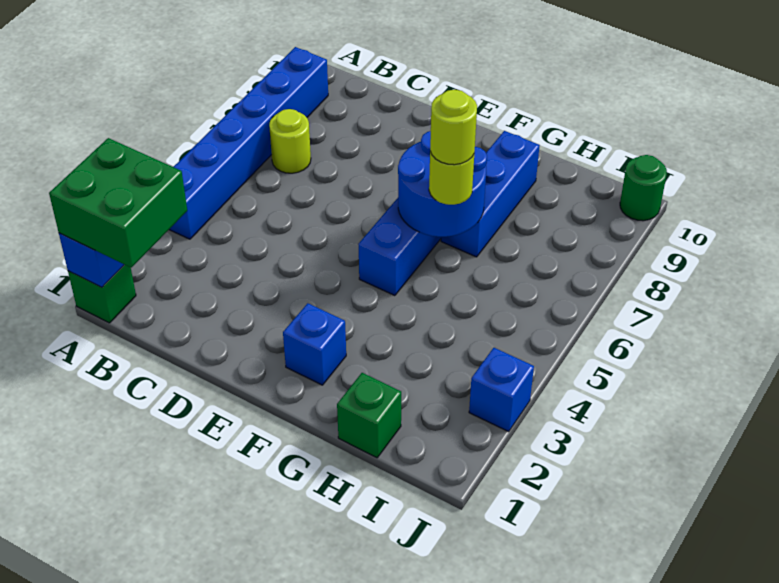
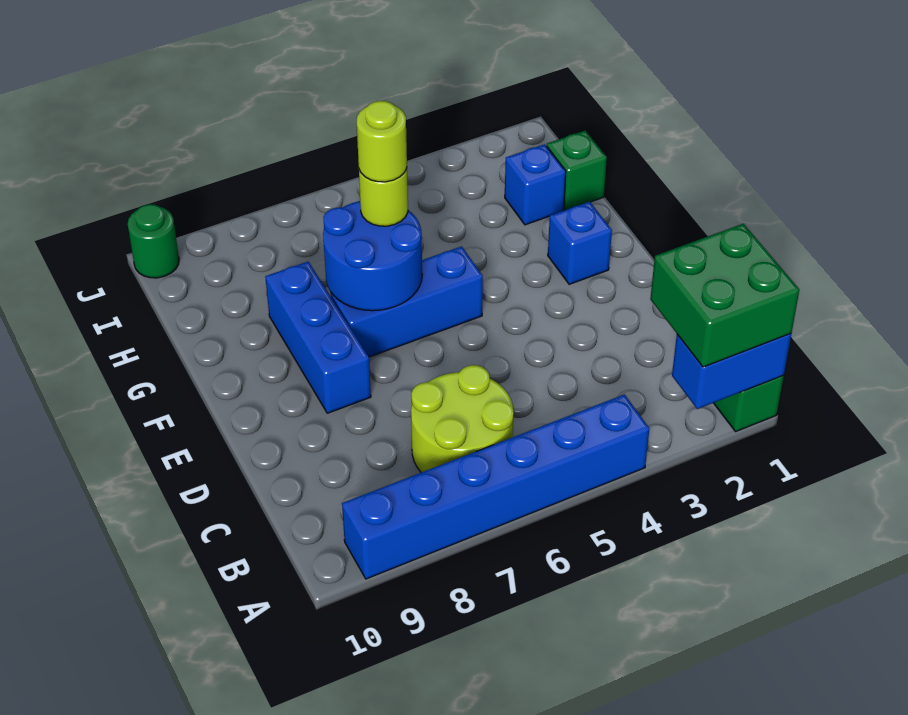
lime round brick B7 level 1 -> lime round brick B6:C7 level 1
blue brick G7:G9 level 1 -> blue brick E8:G8 level 1
blue brick J3 level 1 -> blue brick H2 level 1

